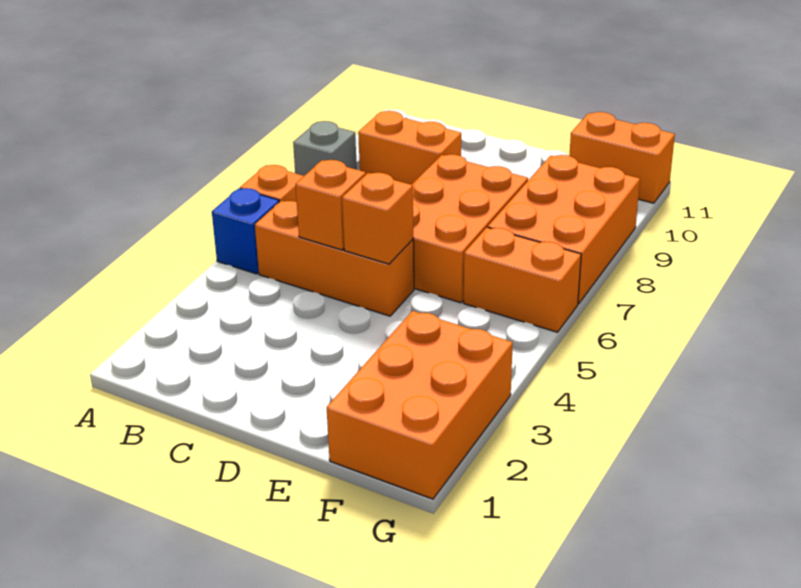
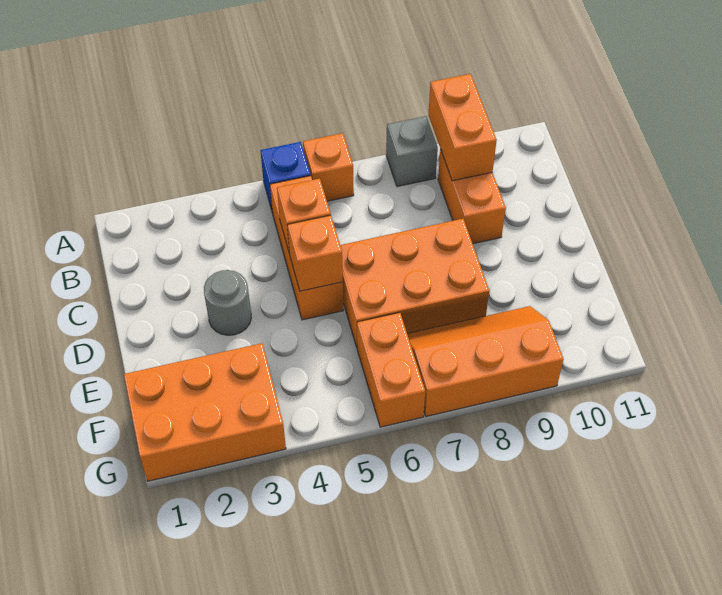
none -> grey round brick D3 level 1
orange brick F7:G9 level 1 -> orange slope F7:G9 level 1 top G
orange brick F11:G11 level 1 -> orange brick A9:B9 level 2

